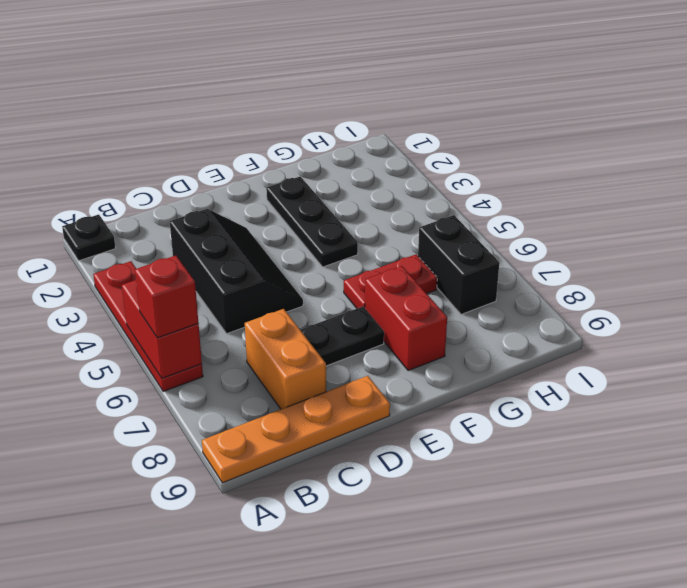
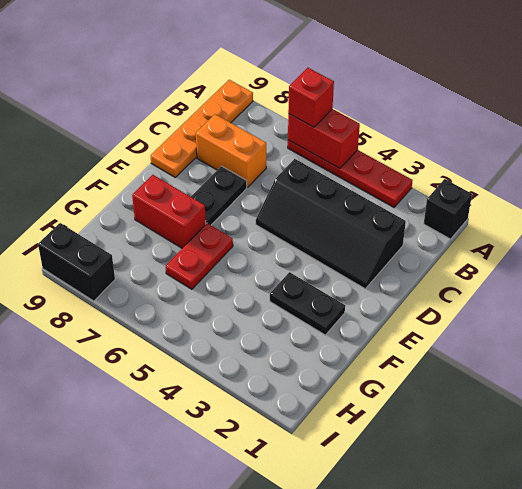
black plate A1 level 1 -> black brick A1 level 1
black slope C3:D5 level 1 top C -> black slope C2:D5 level 1 top C
black plate F2:F4 level 1 -> black plate F2:F3 level 1
black brick H6:H7 level 1 -> black brick I8:I9 level 1

